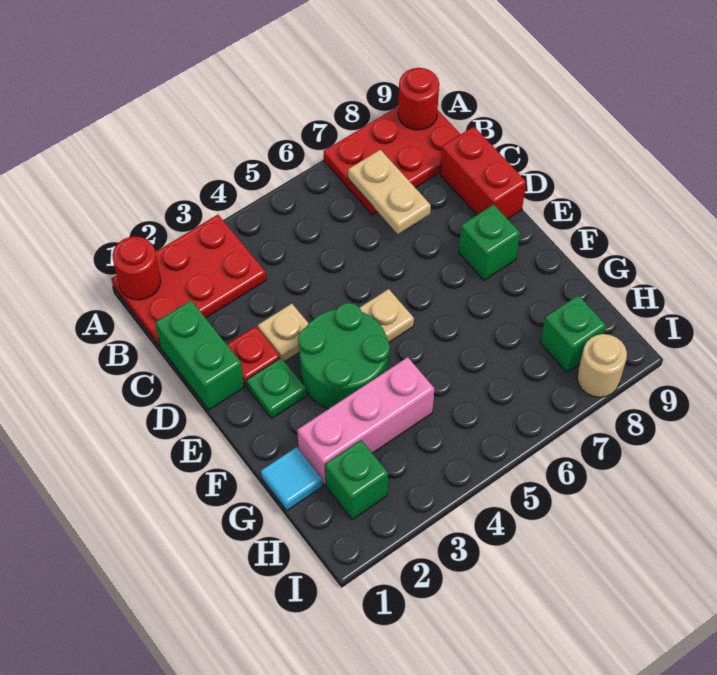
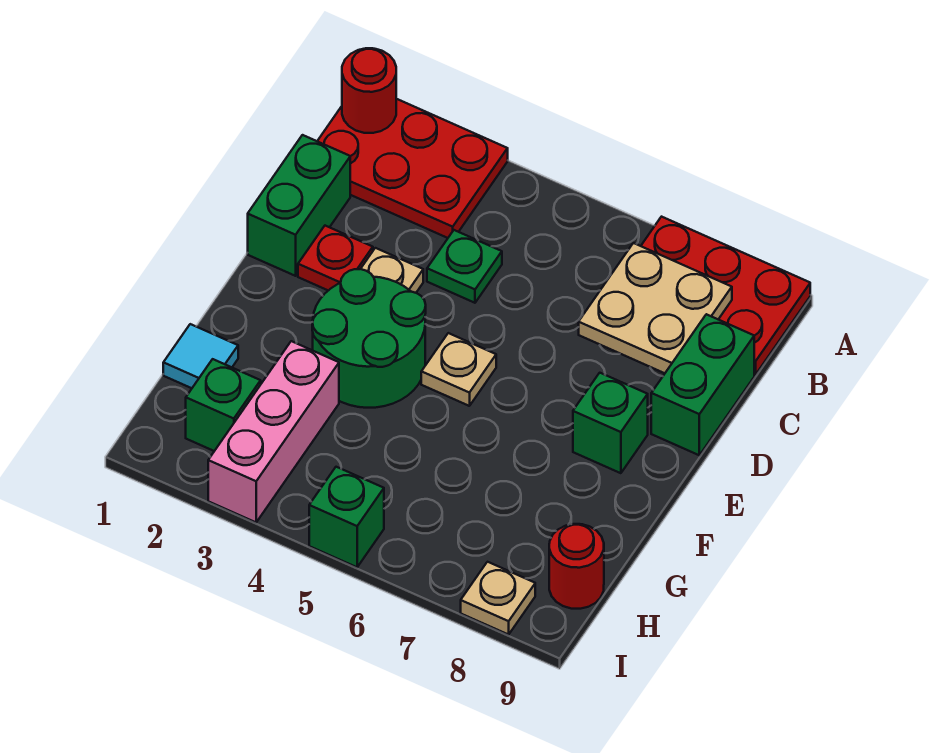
red round brick A9 level 2 -> red round brick H9 level 1
tan plate B7:C7 level 2 -> tan plate B7:C8 level 2
red brick C9:D9 level 1 -> green brick C9:D9 level 1
green plate E2 level 1 -> green plate C4 level 1
pink brick G2:G4 level 1 -> pink brick G3:I3 level 1
green brick H8 level 1 -> green brick I5 level 1
tan round brick I8 level 1 -> tan plate I8 level 1

